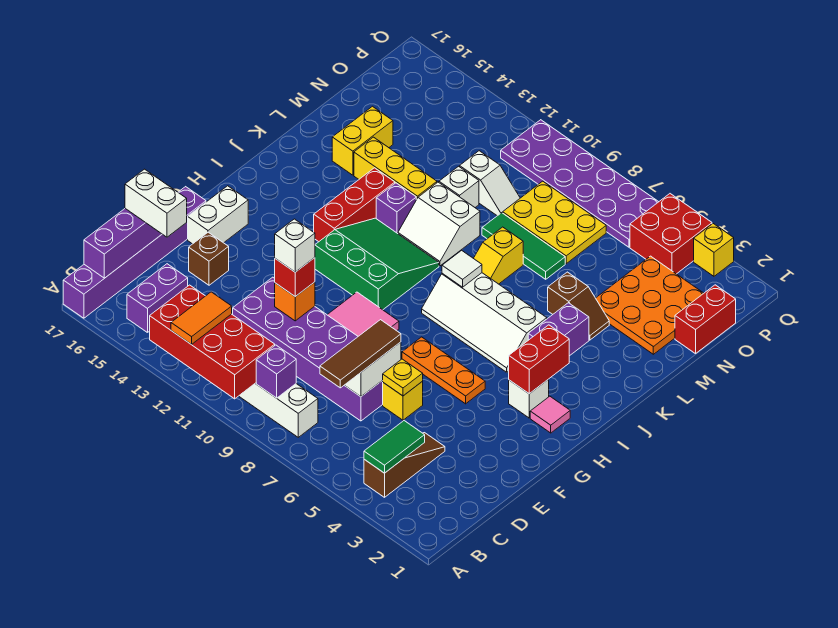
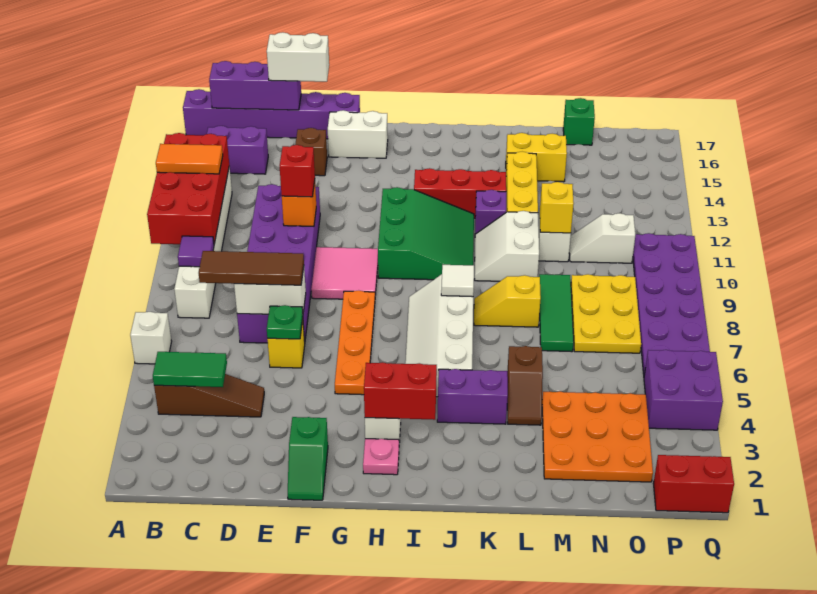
purple brick B9 level 2 -> purple tile B9 level 2
white brick D16:D17 level 3 -> white brick D17:E17 level 3
yellow plate E6 level 2 -> green plate E6 level 2
white brick E11 level 4 -> white brick A6 level 1
none -> green slope F1:F2 level 1 top 2
orange plate G5:G7 level 1 -> orange plate G5:G8 level 1
pink tile H2 level 1 -> pink plate H2 level 1
red brick N1:O1 level 1 -> red brick P1:Q1 level 1
white slope N10:N11 level 1 top 11 -> white slope N11:O11 level 1 top O
none -> green brick N17 level 1
red brick P4:Q5 level 1 -> purple brick P4:Q5 level 1
yellow brick Q3 level 1 -> yellow brick M11 level 2

